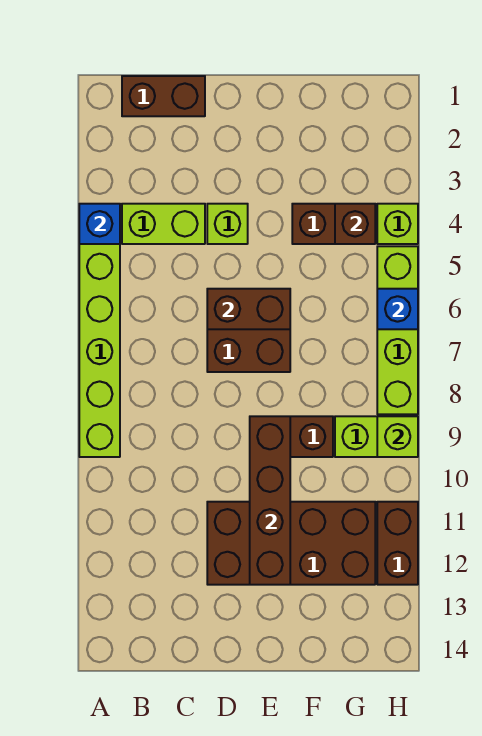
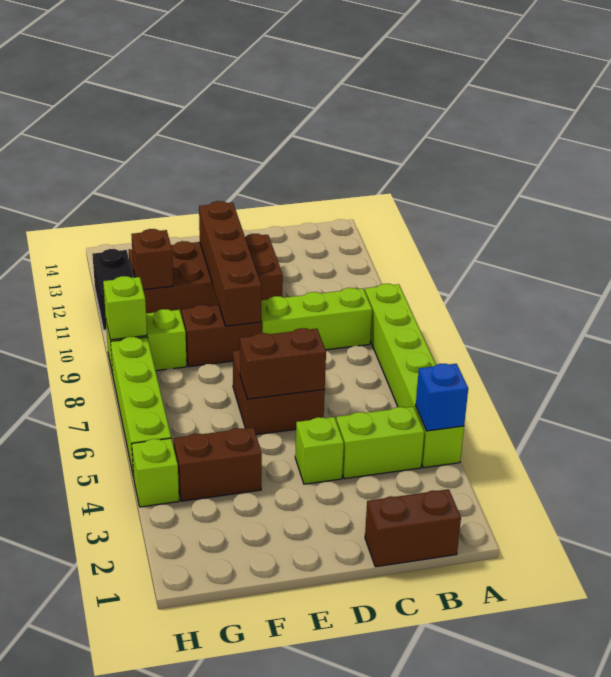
none -> lime brick B9:D9 level 1
brown brick G4 level 2 -> brown brick G11 level 2
blue brick H6 level 2 -> none
brown brick H11:H12 level 1 -> black brick H11:H12 level 1

